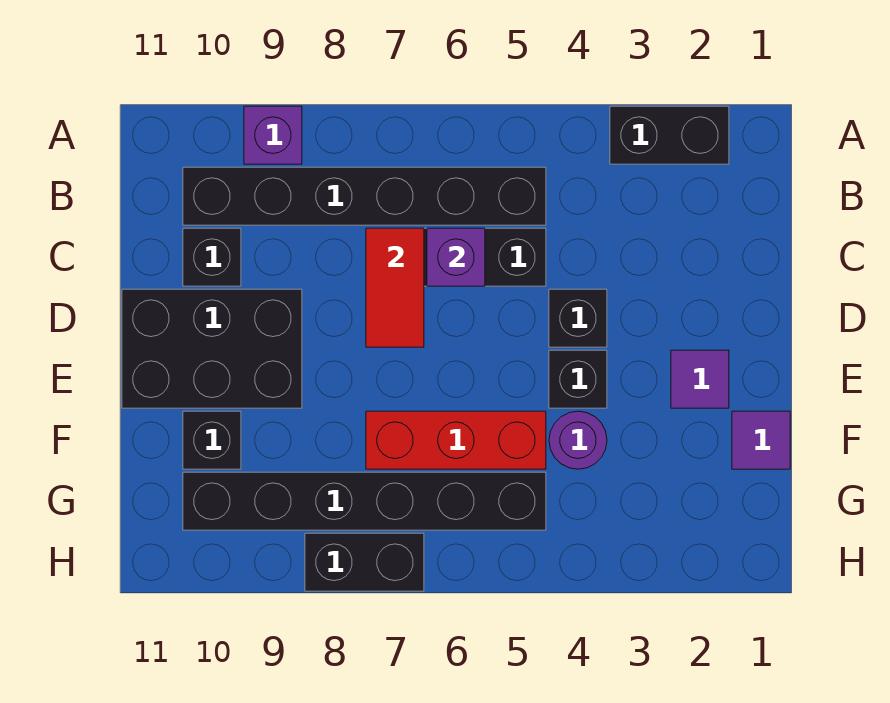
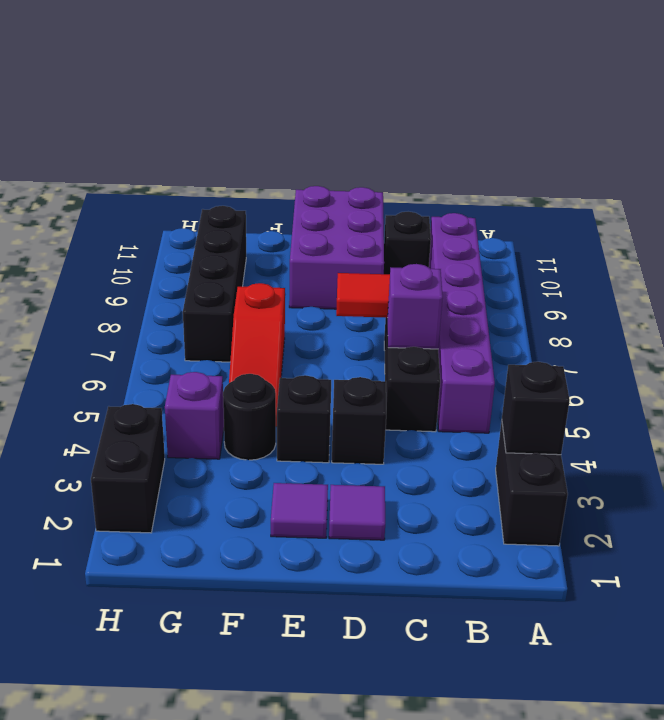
purple brick A9 level 1 -> purple brick G4 level 1
black brick B5:B10 level 1 -> purple brick B5:B10 level 1
black brick D9:E11 level 1 -> purple brick D9:E11 level 1
purple tile F1 level 1 -> purple tile D2 level 1
purple round brick F4 level 1 -> black round brick F4 level 1
red brick F5:F7 level 1 -> red slope F5:F7 level 1 top 7
black brick F10 level 1 -> black brick A3 level 2
black brick G5:G10 level 1 -> black brick G7:G10 level 1
black brick H7:H8 level 1 -> black brick H2:H3 level 1

